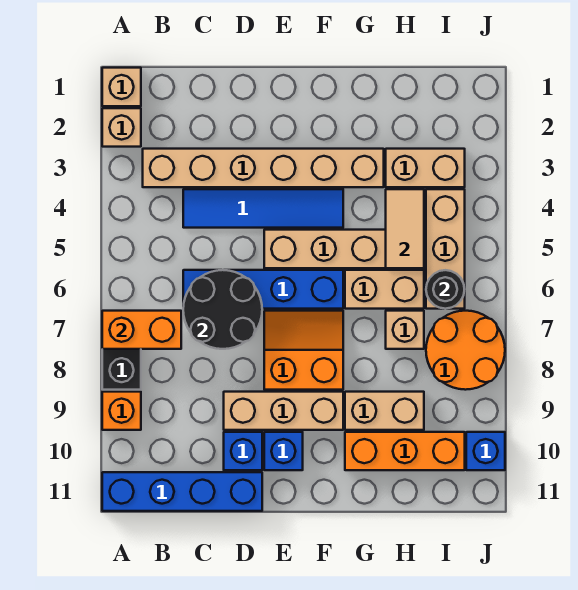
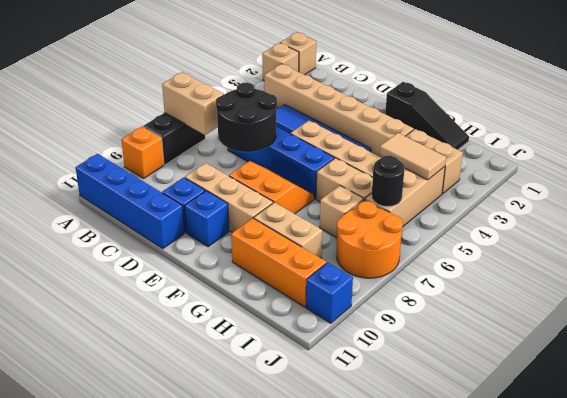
orange brick A7:B7 level 2 -> tan brick A7:B7 level 2
none -> black slope F1:H1 level 1 top F
tan tile H4:H5 level 2 -> tan tile H4:I4 level 2

